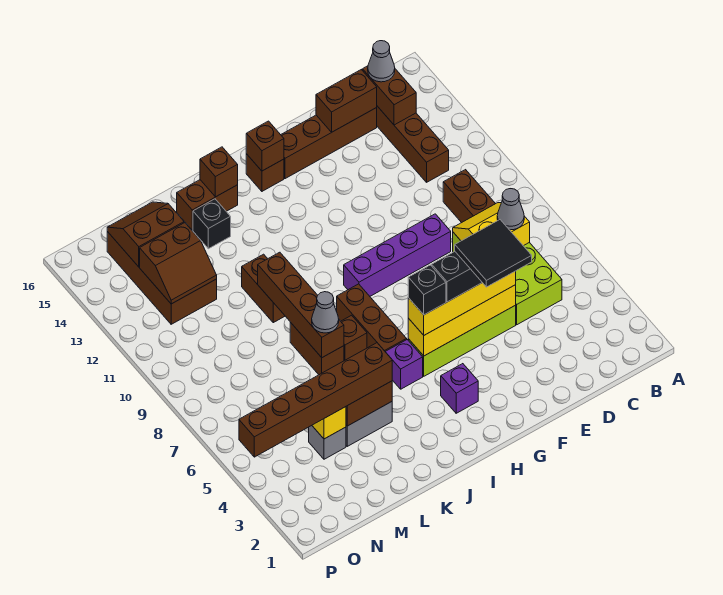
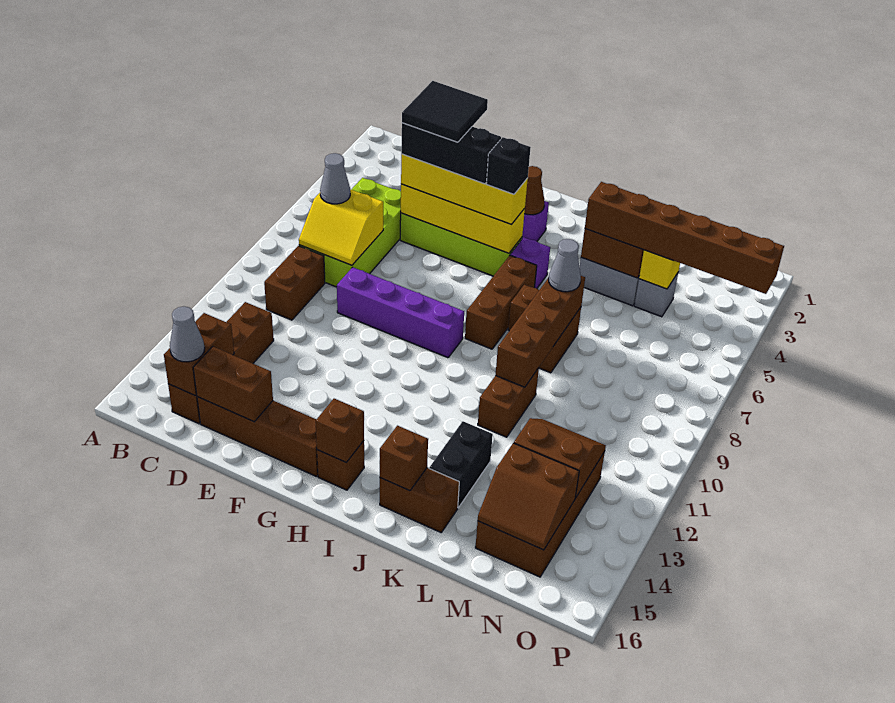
none -> brown cone H3 level 2
black brick K14 level 1 -> black brick K13:K14 level 1

